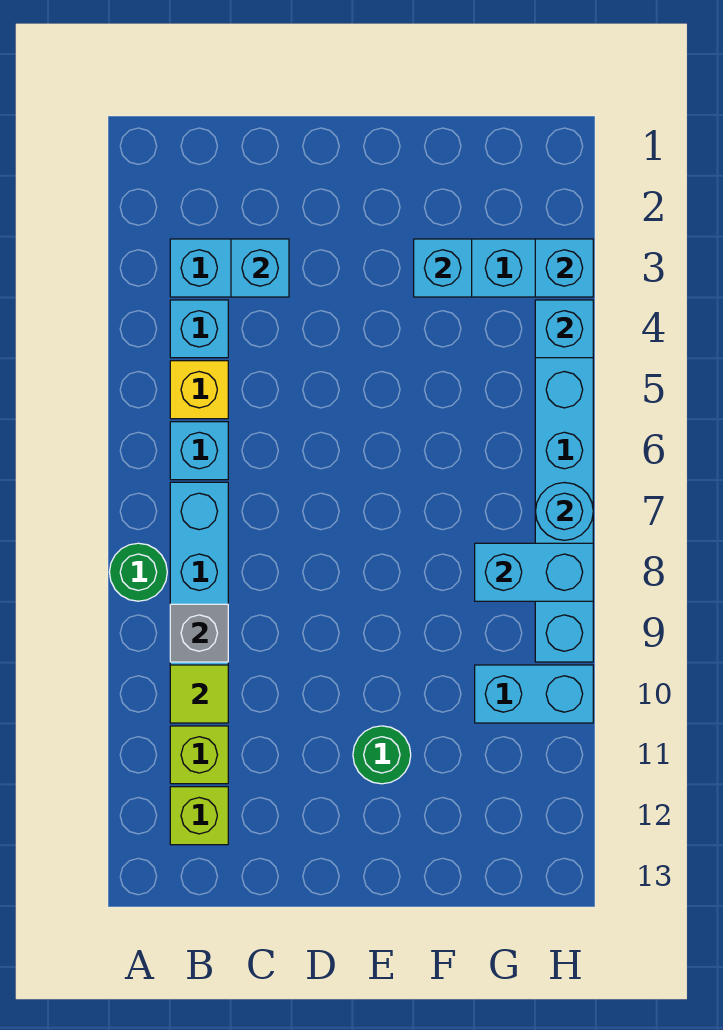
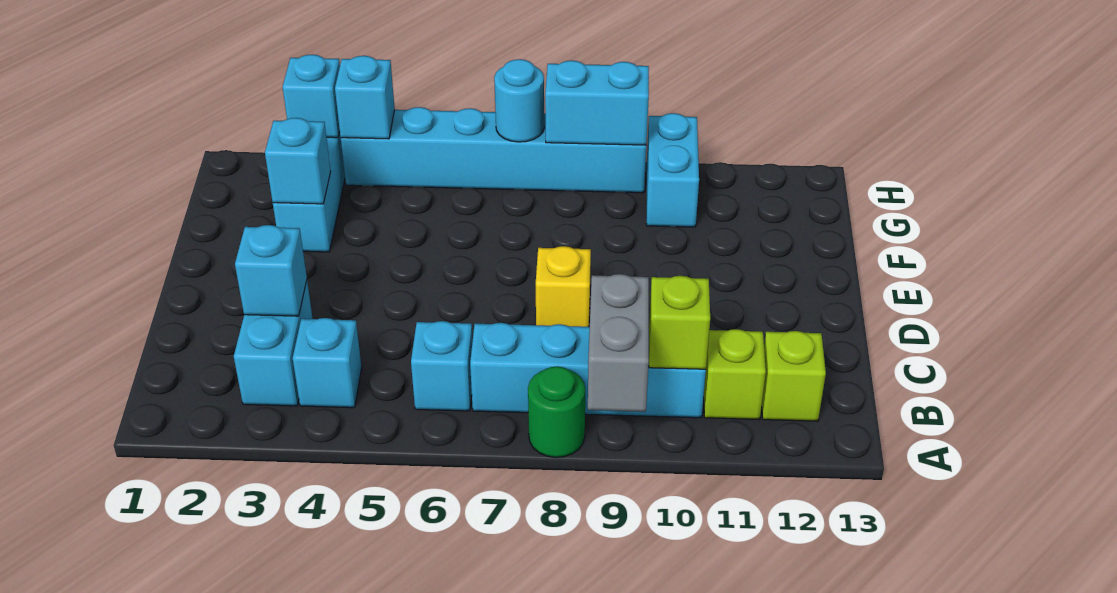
yellow brick B5 level 1 -> yellow brick D8 level 1
grey brick B9 level 2 -> grey brick A9:B9 level 2
lime tile B10 level 2 -> lime brick B10 level 2
green round brick E11 level 1 -> none
cyan brick G8:H8 level 2 -> cyan brick H8:H9 level 2

